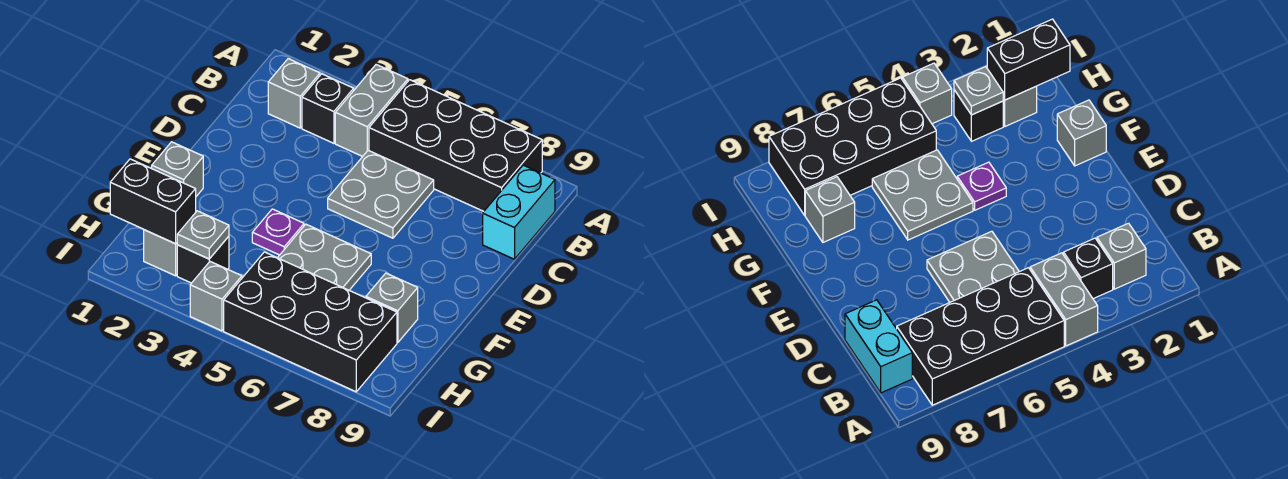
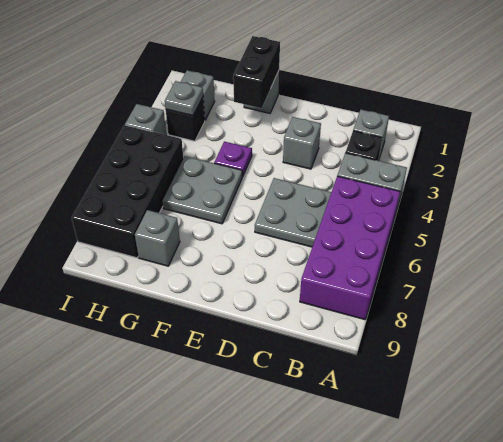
black brick A5:B8 level 1 -> purple brick A5:B8 level 1
cyan brick B9:C9 level 1 -> none
none -> grey brick D3 level 1
black brick H1:H2 level 2 -> black brick F1:F2 level 2

